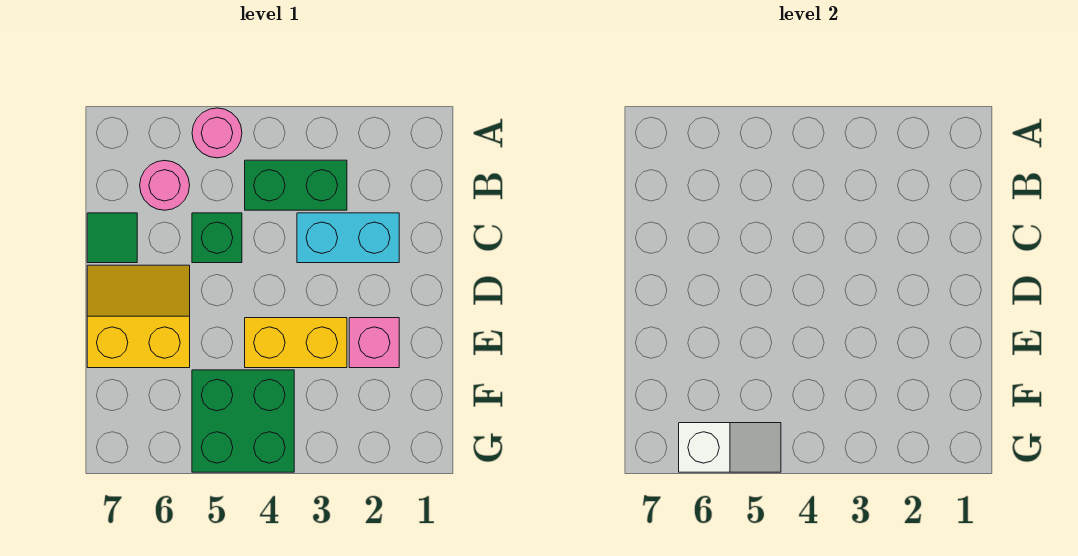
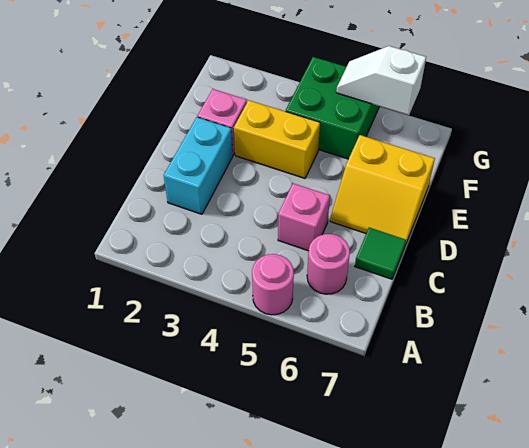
green brick B3:B4 level 1 -> none
cyan brick C2:C3 level 1 -> cyan brick C2:D2 level 1
green brick C5 level 1 -> pink brick C5 level 1

